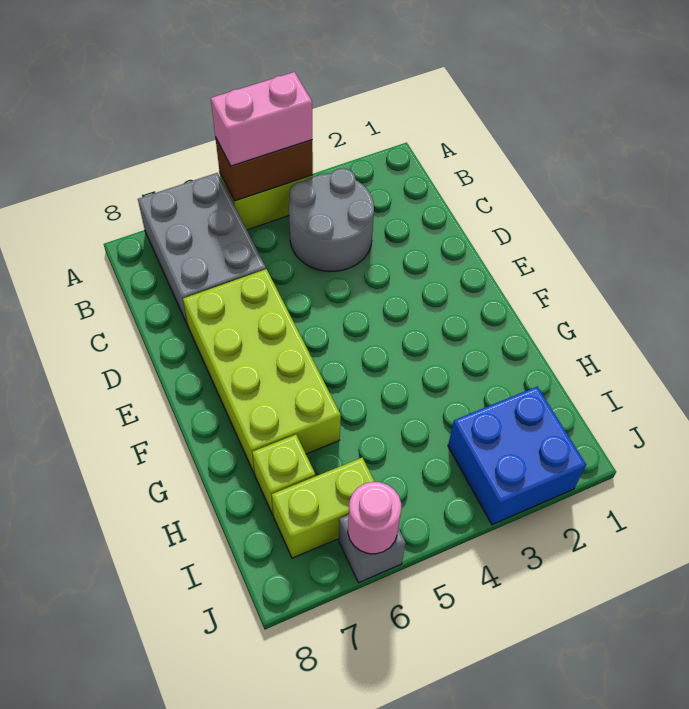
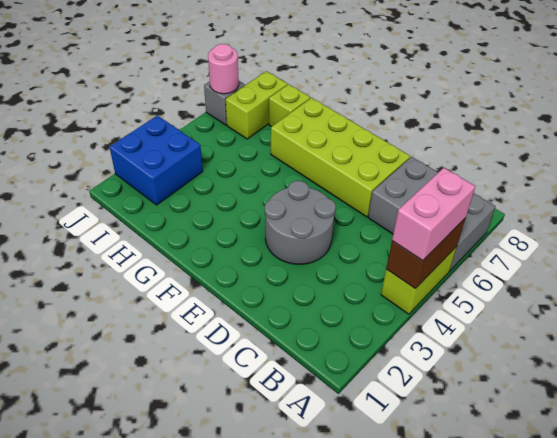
grey round brick B3:C4 level 1 -> grey round brick D3:E4 level 1

